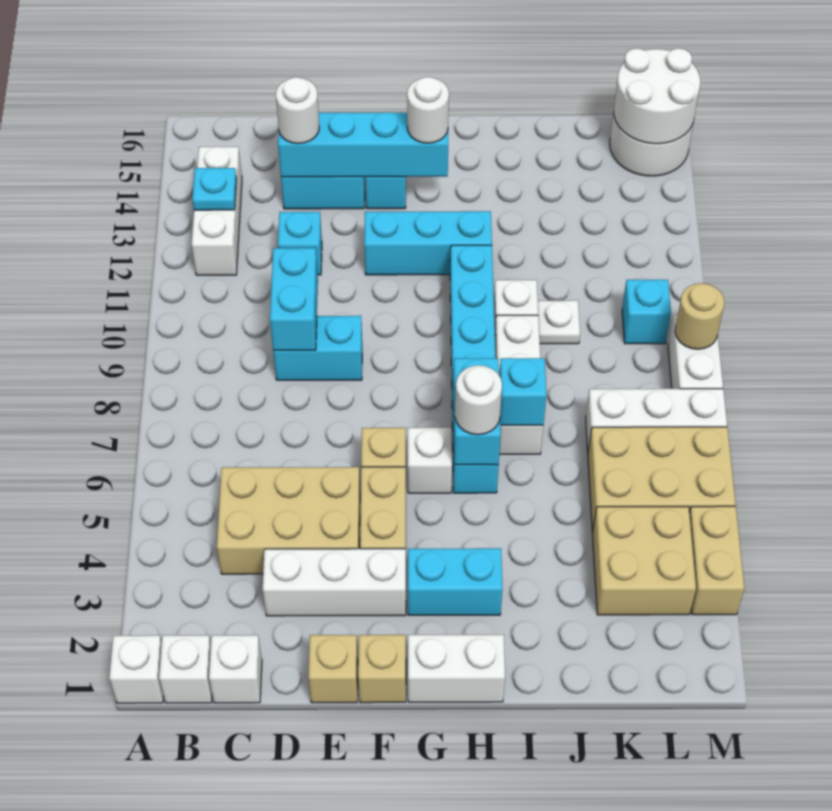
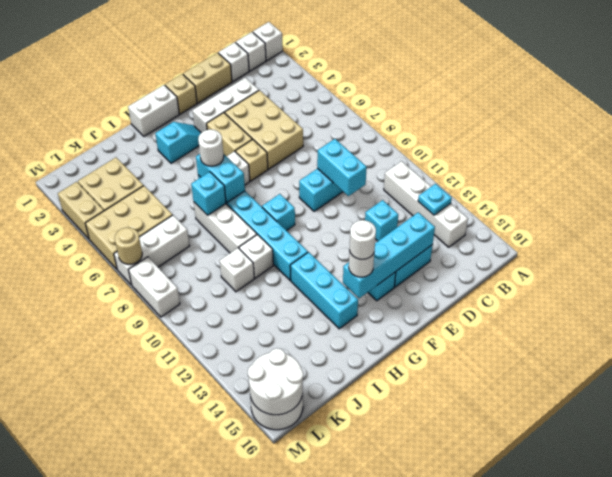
white brick B12:B14 level 1 -> white brick B11:B14 level 1
tan brick C4:E5 level 1 -> tan brick D4:E6 level 1
white round brick D14 level 3 -> white round brick G14 level 4
tan brick E1 level 1 -> tan brick D1:E1 level 1
cyan brick F12:H12 level 1 -> cyan brick H12:H14 level 1
cyan brick G3:H3 level 1 -> cyan slope G3:H3 level 1 top H
white plate J10 level 1 -> white brick J10 level 1
cyan brick L10 level 1 -> cyan brick G9 level 1
tan round brick M9 level 2 -> tan round brick M7 level 2

